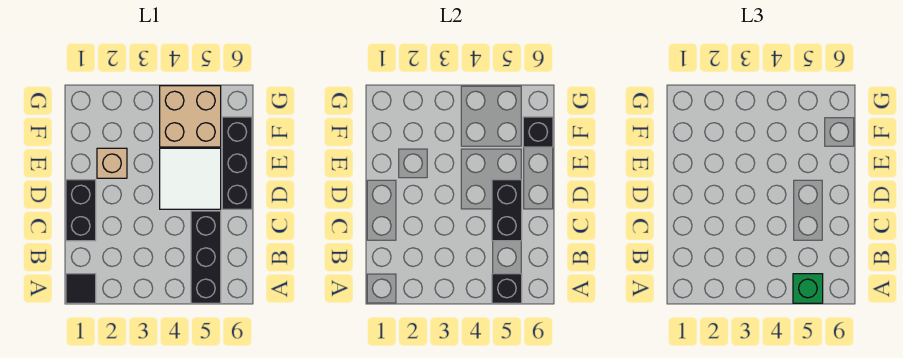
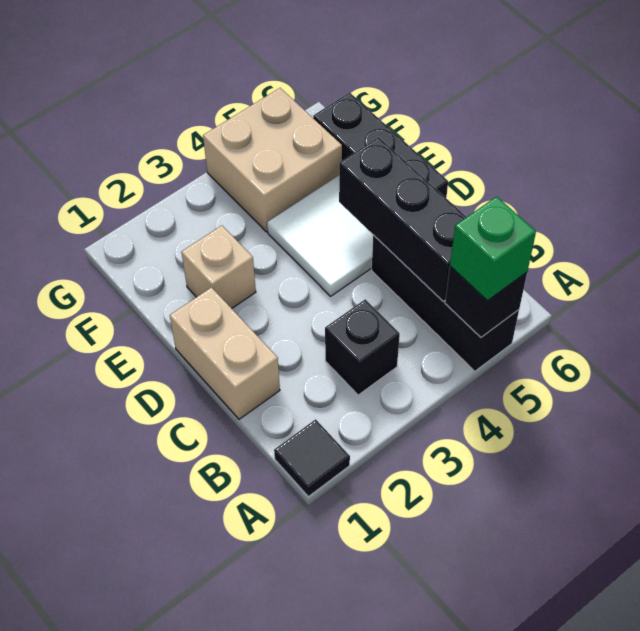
black brick C1:D1 level 1 -> tan brick C1:D1 level 1
black brick C5:D5 level 2 -> black brick B5:D5 level 2
black brick F6 level 2 -> black brick B3 level 1

